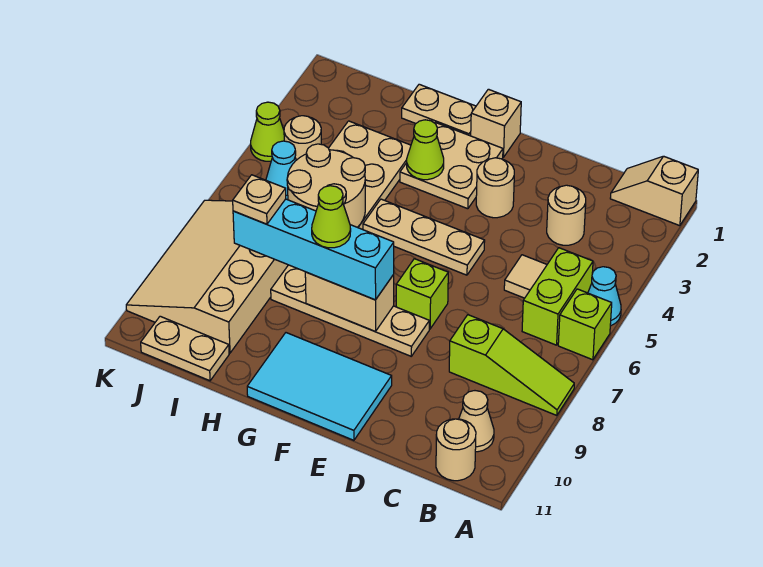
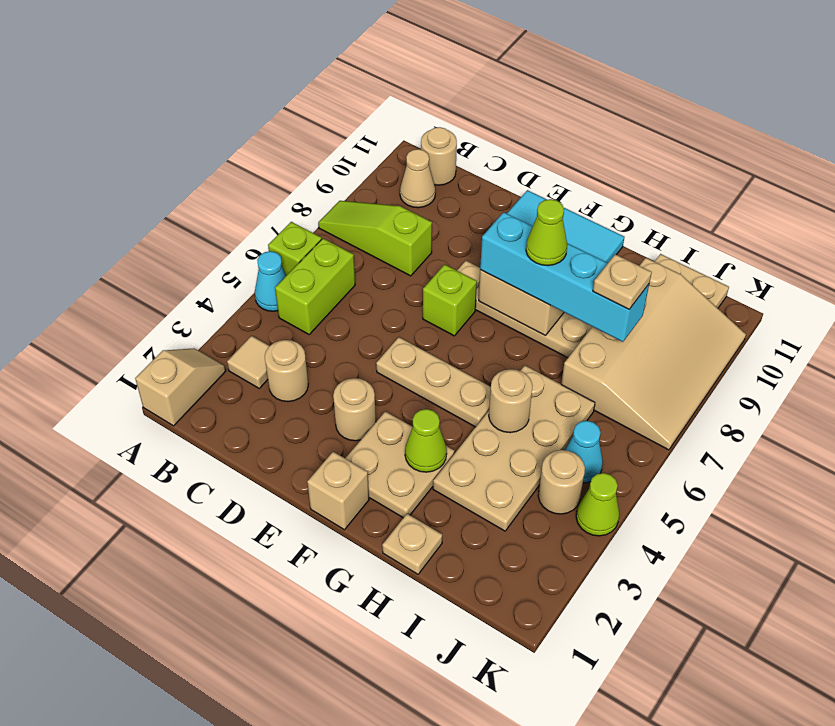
tan slope A1:B1 level 1 top A -> tan slope A1:A2 level 1 top 1
tan tile C5 level 1 -> tan tile B3 level 1
tan plate G1:H1 level 1 -> tan plate H1 level 1
tan round brick H5:I6 level 2 -> tan round brick H5 level 2

